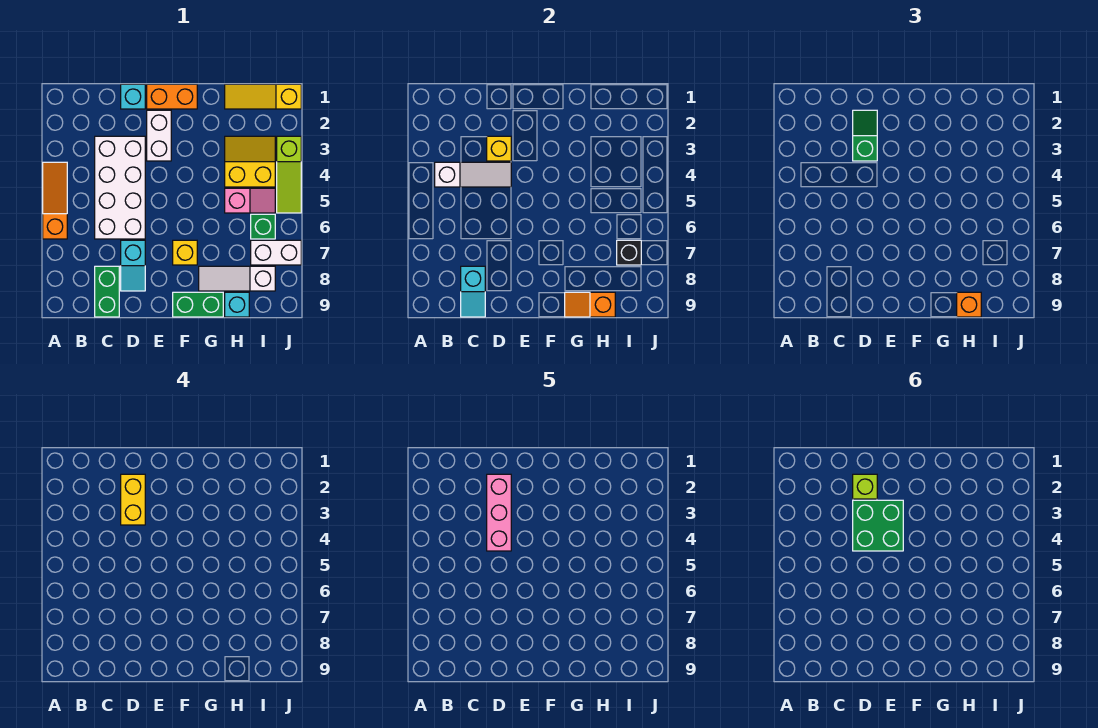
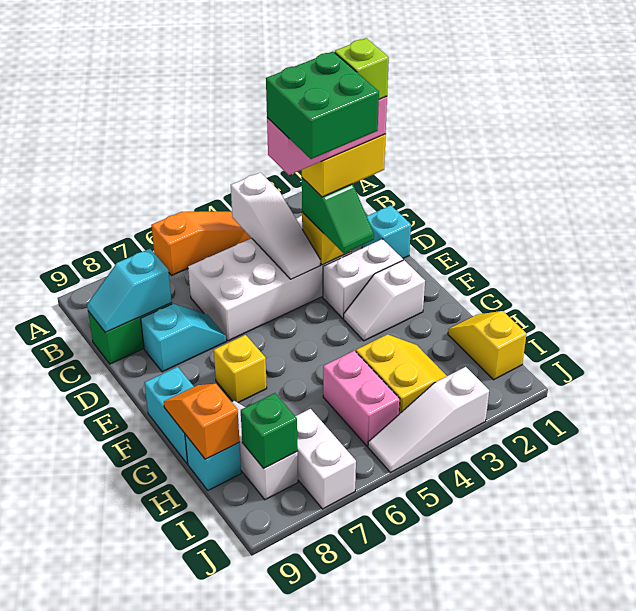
green slope D2:D3 level 3 top 3 -> green slope D3:E3 level 3 top D
cyan slope D7:D8 level 1 top 7 -> cyan slope D7:D8 level 1 top 8
orange brick E1:F1 level 1 -> none
none -> white slope F2:F3 level 1 top 2
green brick F9:G9 level 1 -> cyan brick F9:G9 level 1
yellow slope H1:J1 level 1 top J -> yellow slope H1:I1 level 1 top I
pink slope H5:I5 level 1 top H -> pink brick H5:I5 level 1
orange brick H9 level 3 -> none
green brick I6 level 1 -> green brick I8 level 2
black brick I7 level 2 -> none
lime slope J3:J5 level 1 top 3 -> white slope J3:J5 level 1 top 3

